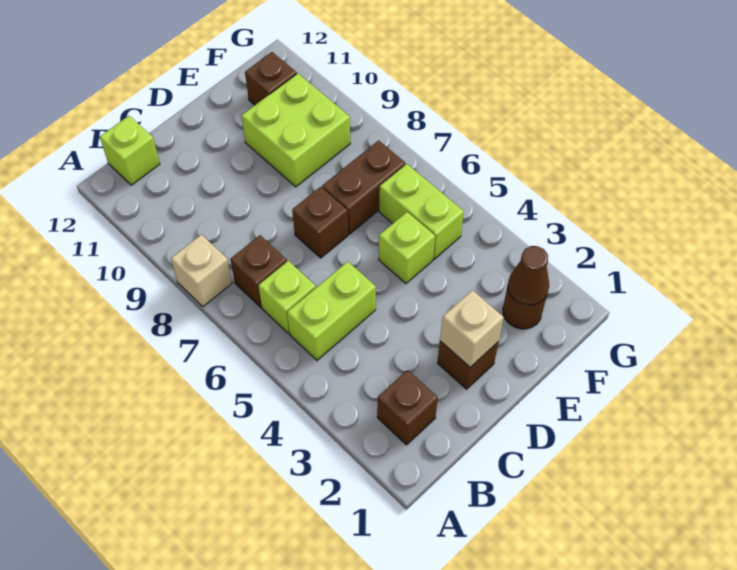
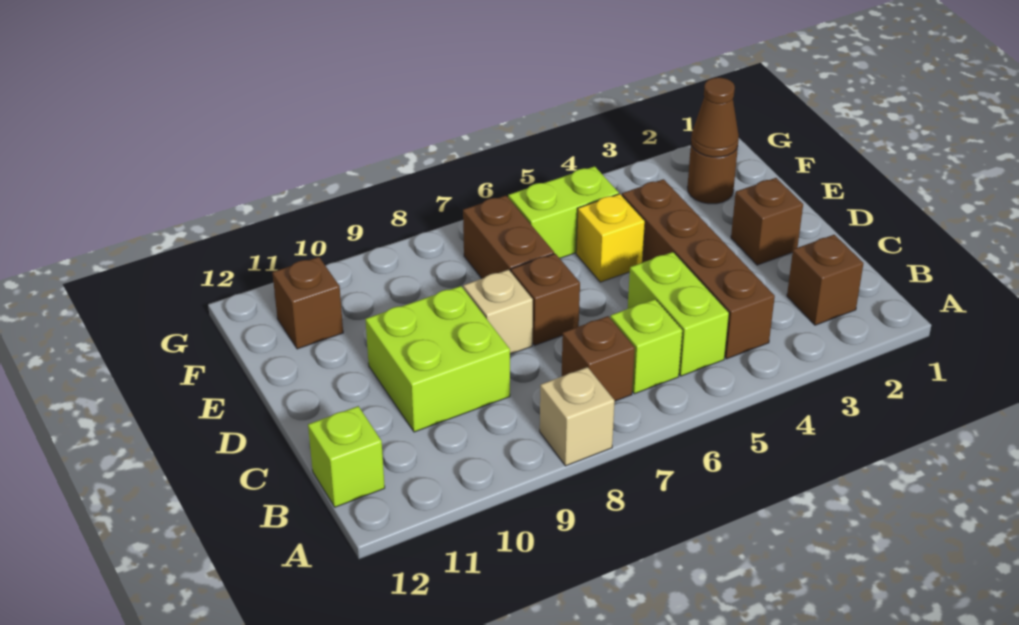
none -> brown brick B4:E4 level 1
tan brick D2 level 2 -> tan brick D8 level 1
lime brick E5 level 1 -> yellow brick E5 level 1
lime brick E9:F10 level 1 -> lime brick C9:D10 level 1

